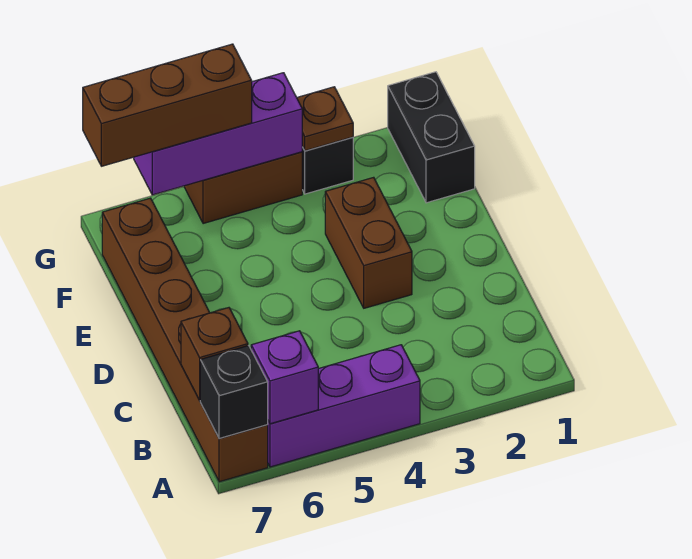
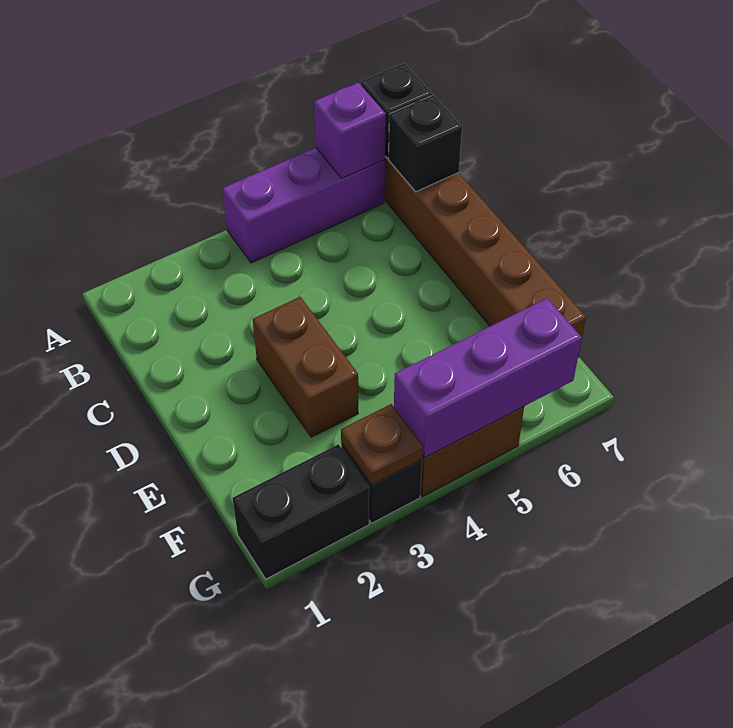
brown brick B7 level 2 -> black brick B7 level 2
black brick F1:G1 level 1 -> black brick G1:G2 level 1
brown brick G5:G7 level 3 -> none

